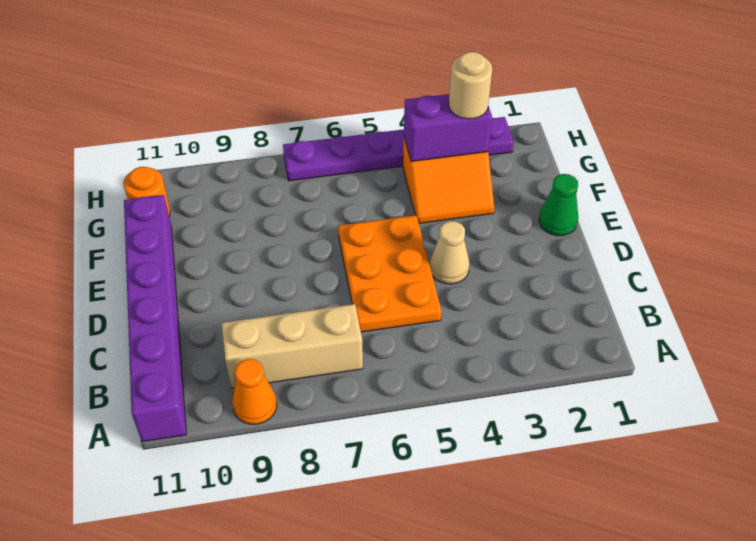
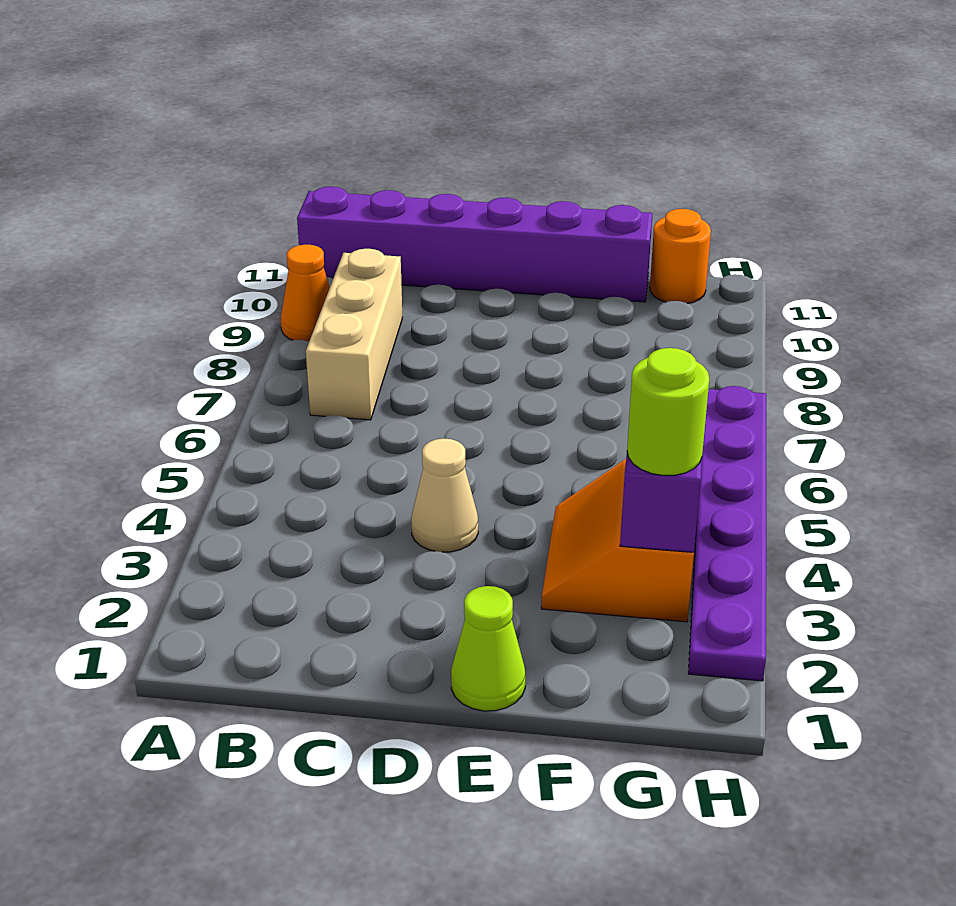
orange plate C5:E6 level 1 -> none
green cone E1 level 1 -> lime cone E1 level 1
tan round brick G3 level 3 -> lime round brick G3 level 3

